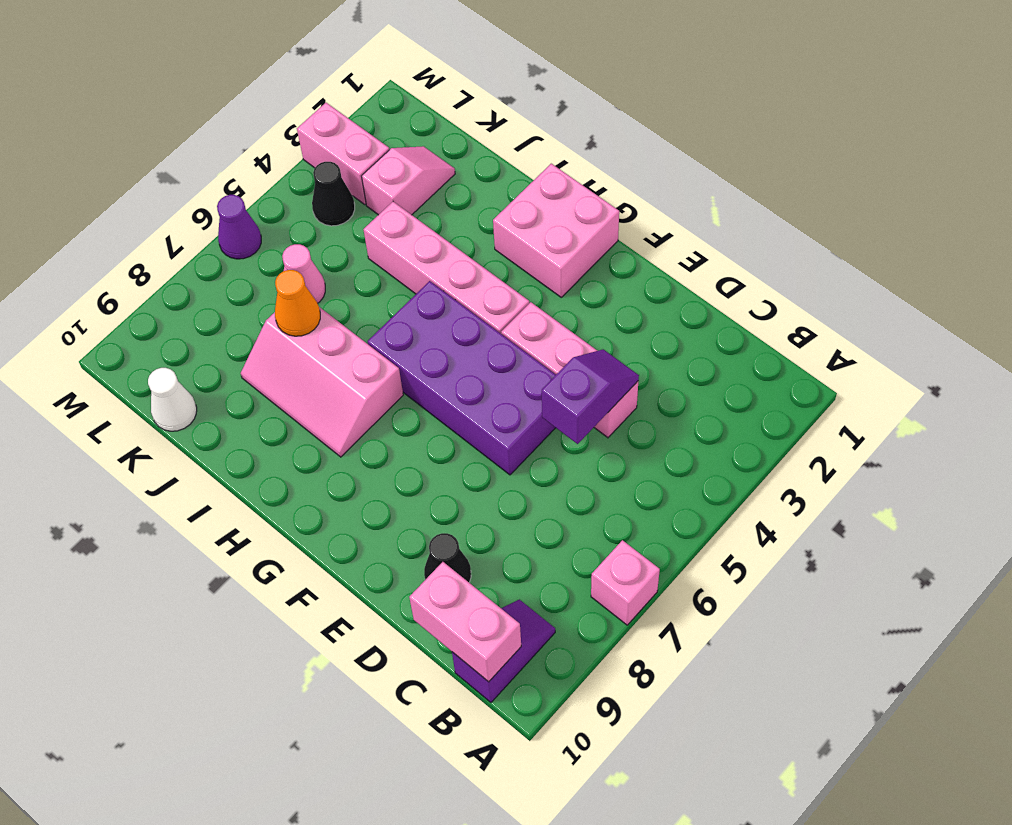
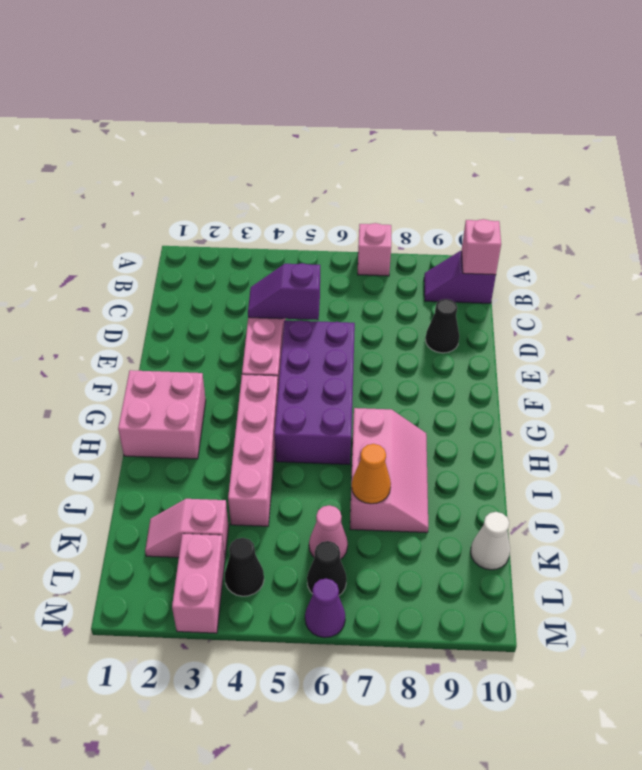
pink brick B10:C10 level 2 -> pink brick B10 level 2
none -> black cone L6 level 1

